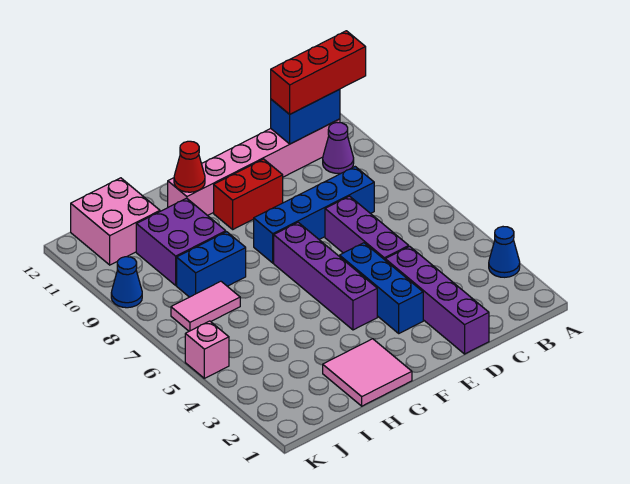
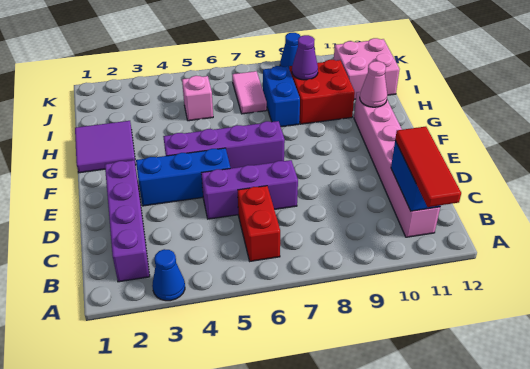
red brick A11:C11 level 3 -> red tile A11:C11 level 3
purple cone B10 level 1 -> purple cone I9 level 2
blue brick C8:F8 level 1 -> none
purple brick D1:D4 level 1 -> purple brick B2:E2 level 1
red brick E10:F10 level 1 -> red brick B6:C6 level 1
pink tile G1:H2 level 1 -> purple tile G1:H2 level 1
red cone G11 level 2 -> pink cone G11 level 2
purple brick H9:I10 level 1 -> red brick H9:I10 level 1
pink brick K5 level 1 -> pink brick I5 level 1

